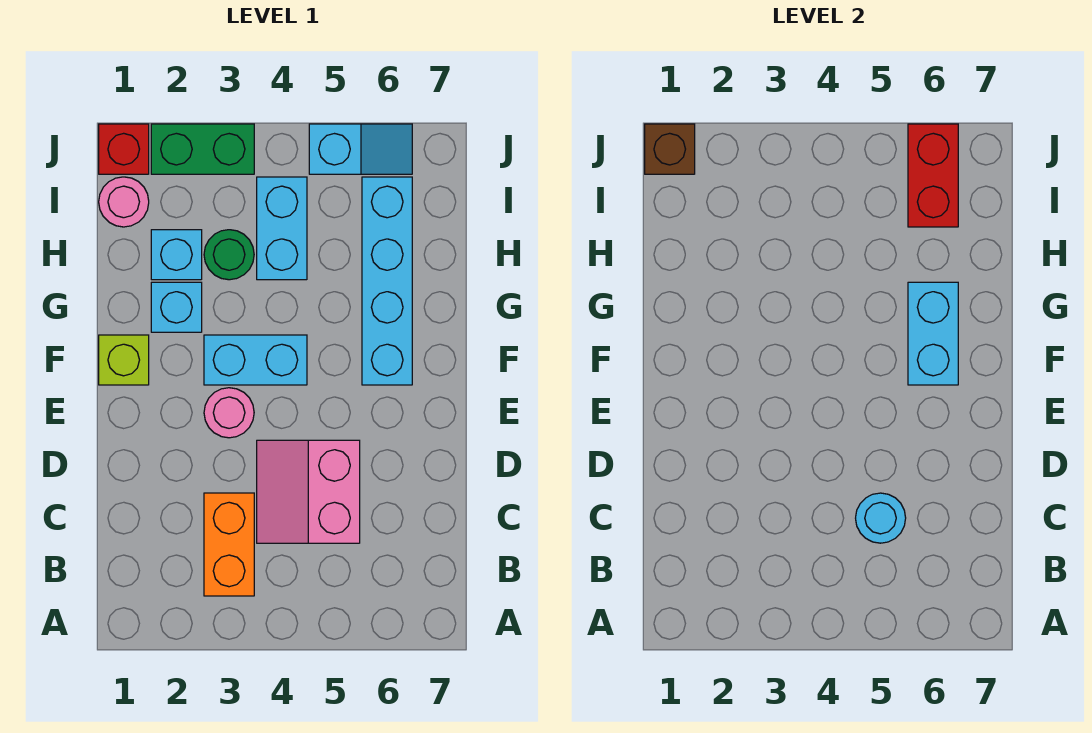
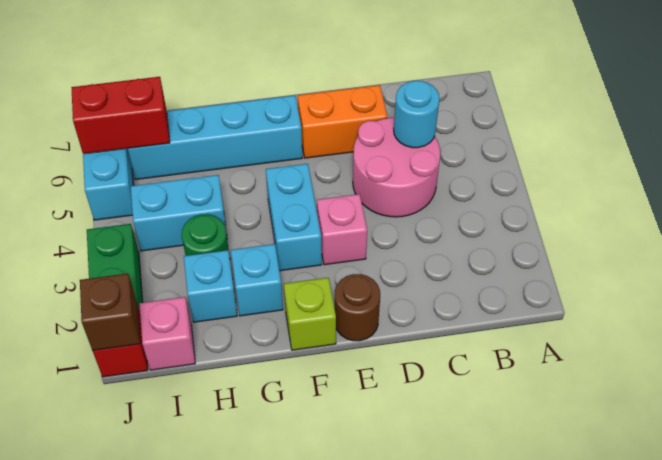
orange brick B3:C3 level 1 -> orange brick D6:E6 level 1
pink slope C4:D5 level 1 top 5 -> pink round brick C4:D5 level 1
none -> brown round brick E1 level 1
pink round brick E3 level 1 -> pink brick E3 level 1
cyan brick F6:G6 level 2 -> none
pink round brick I1 level 1 -> pink brick I1 level 1

